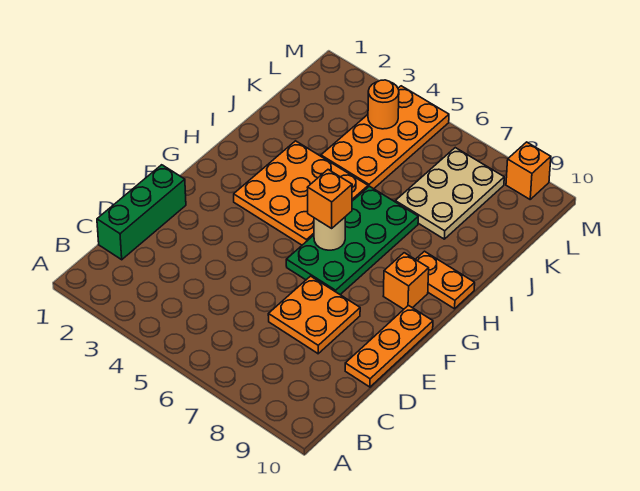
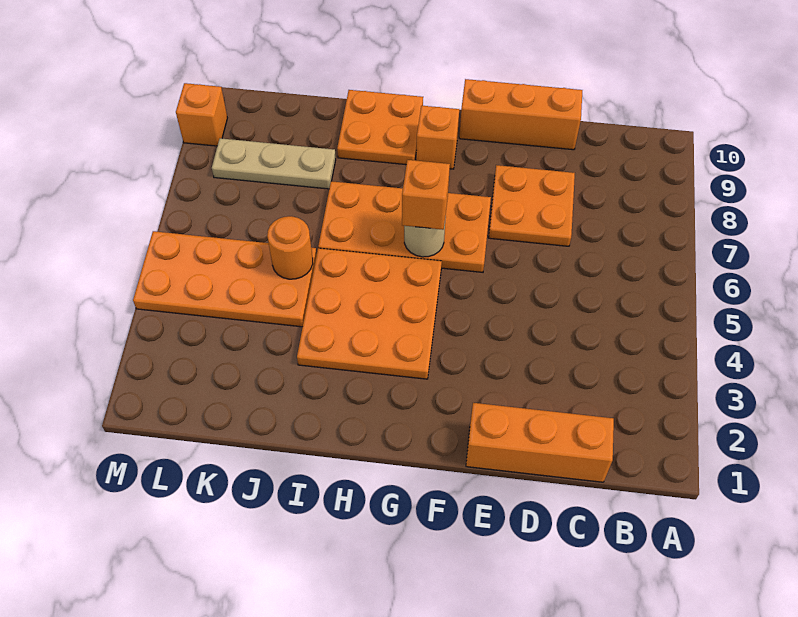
green brick C1:E1 level 1 -> orange brick C1:E1 level 1
orange plate D10:F10 level 1 -> orange brick D10:F10 level 1
green plate F6:I7 level 1 -> orange plate F6:I7 level 1
orange plate H9:H10 level 1 -> orange plate H9:I10 level 1
tan plate J7:L8 level 1 -> tan plate J8:L8 level 1
orange round brick L4 level 2 -> orange round brick J5 level 2

